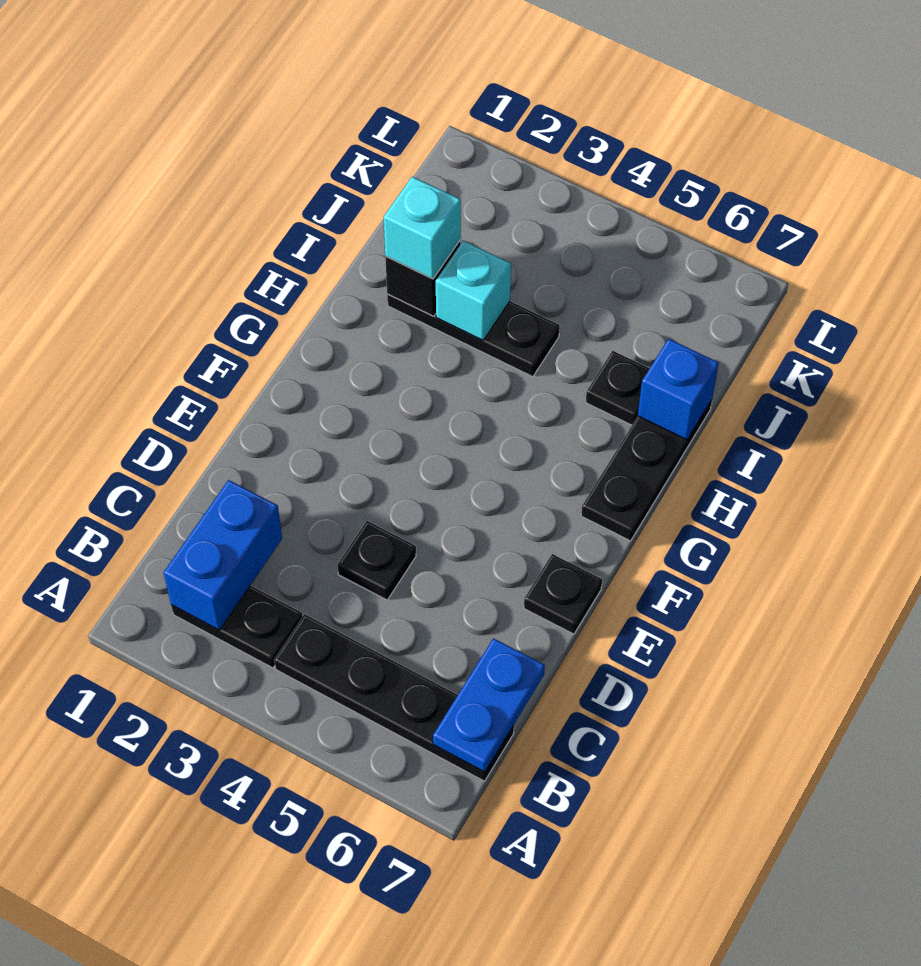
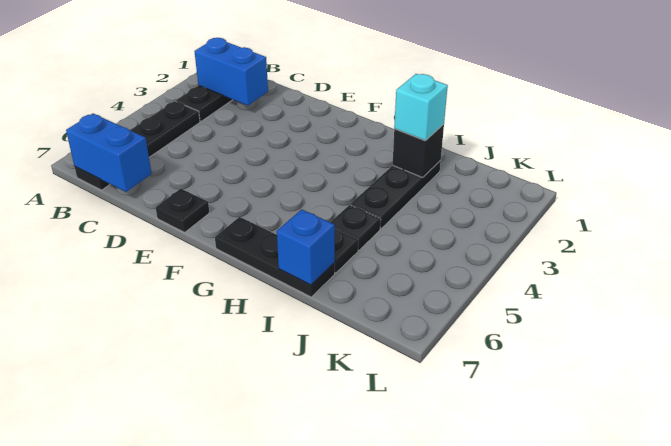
blue plate B7:C7 level 2 -> blue brick B7:C7 level 2
black plate D4 level 1 -> black plate I5 level 1
cyan brick I3 level 2 -> none

